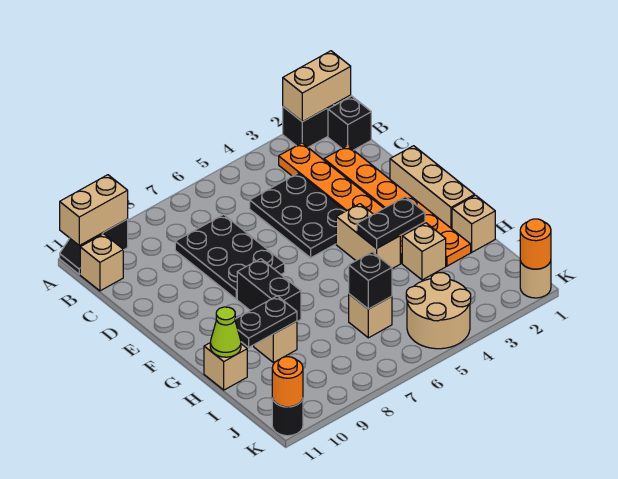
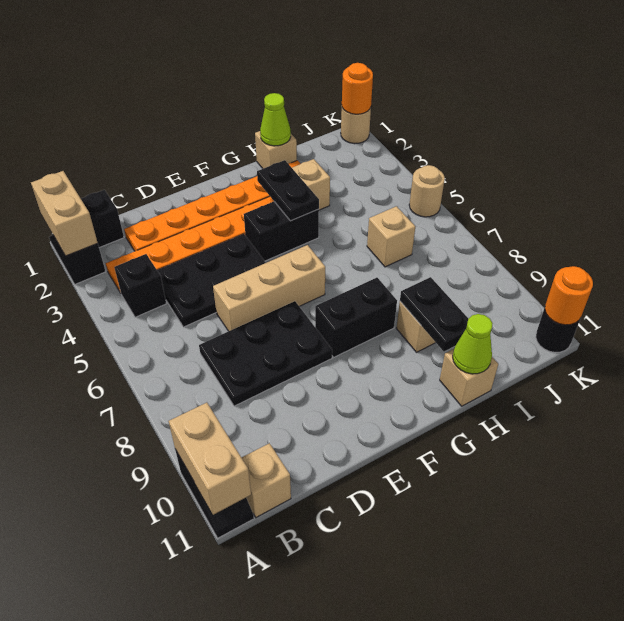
tan brick E1:G1 level 1 -> tan brick D6:F6 level 1
tan brick F4:G4 level 1 -> black brick F4:G4 level 1
none -> lime cone H1 level 2
black brick I6 level 2 -> black brick B4 level 1
tan round brick J4:K5 level 1 -> tan round brick K5 level 1

